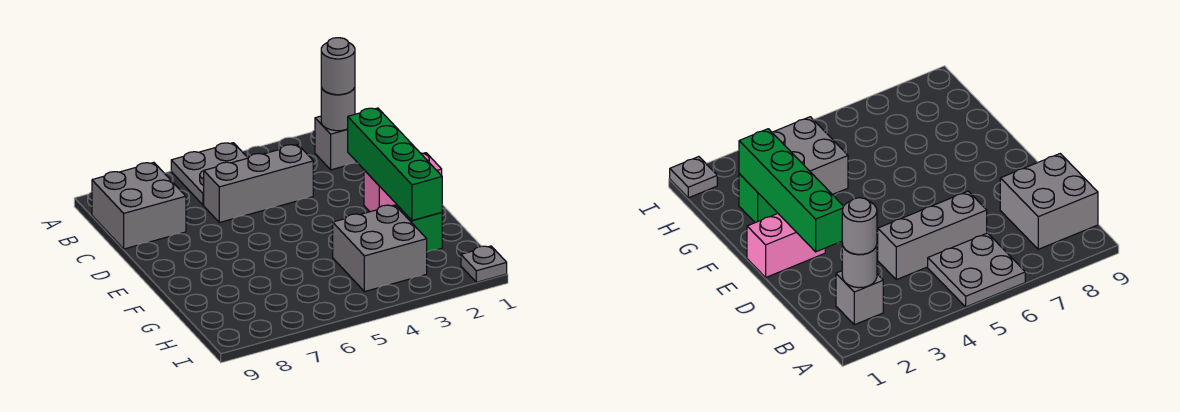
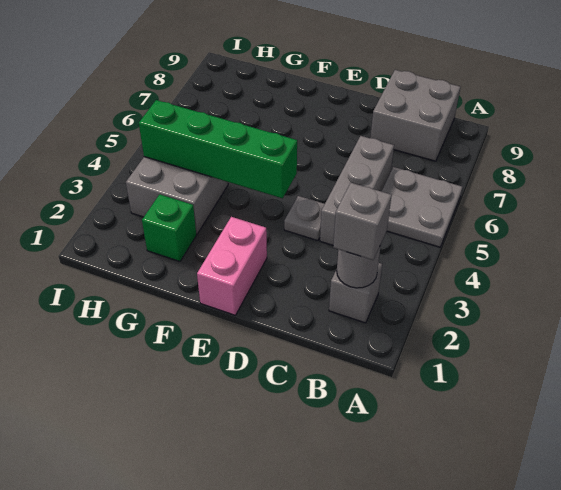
grey round brick B2 level 3 -> grey brick B2 level 3
green brick D2:G2 level 2 -> green brick E4:H4 level 2
grey plate I1 level 1 -> grey plate D4 level 1

